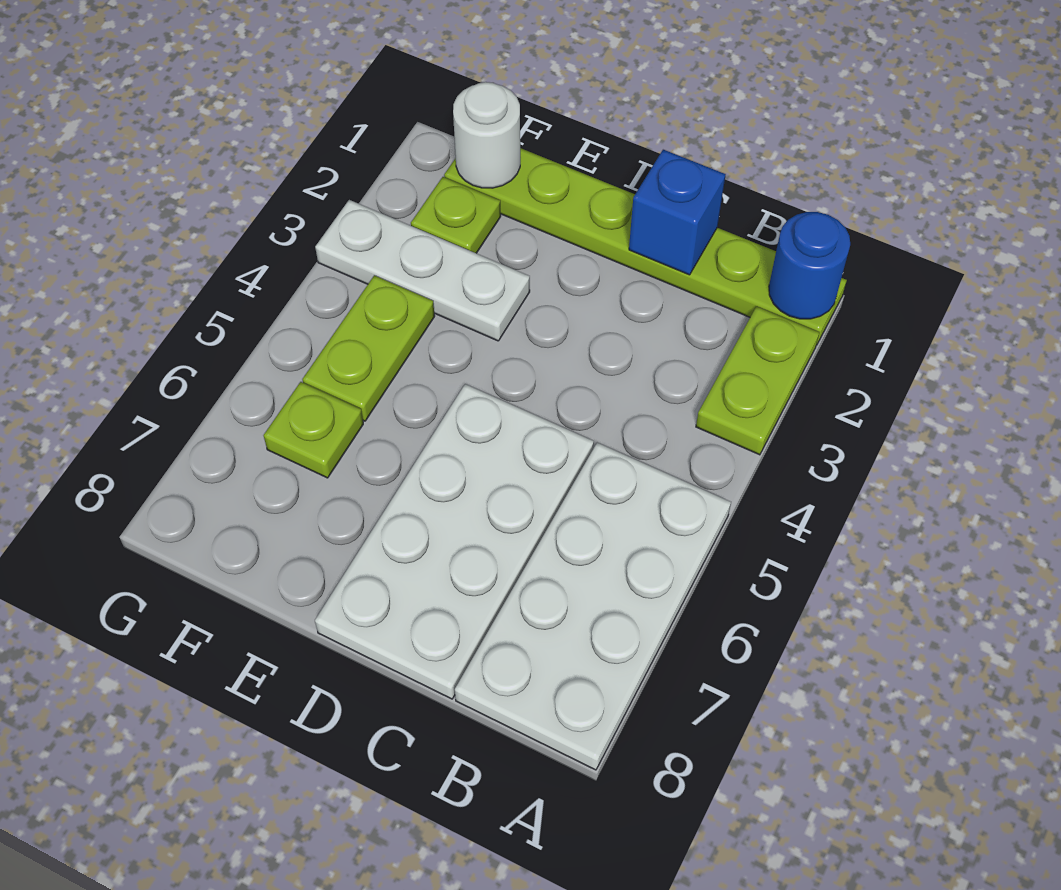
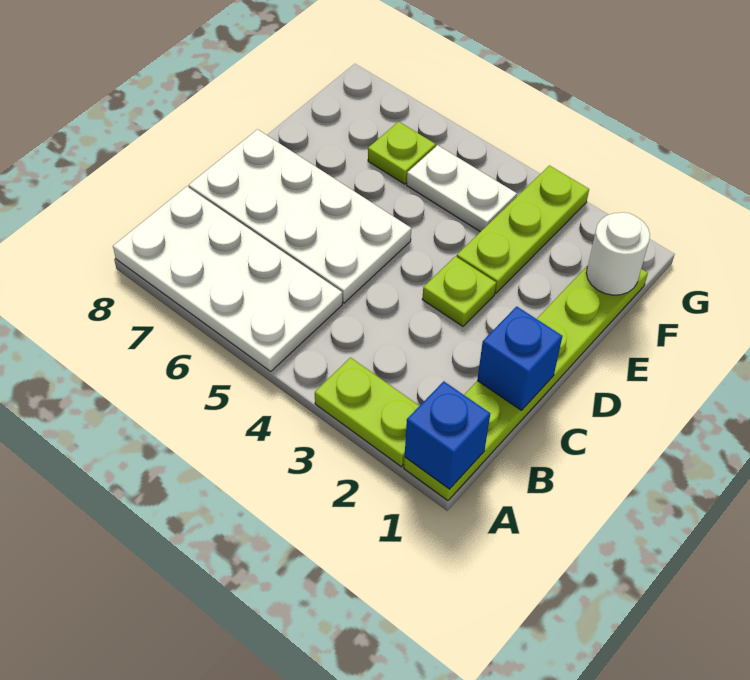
blue round brick A1 level 2 -> blue brick A1 level 2
white plate E3:G3 level 1 -> lime plate E3:G3 level 1
lime plate F2 level 1 -> lime plate D3 level 1
lime plate F4:F5 level 1 -> white plate F4:F5 level 1

